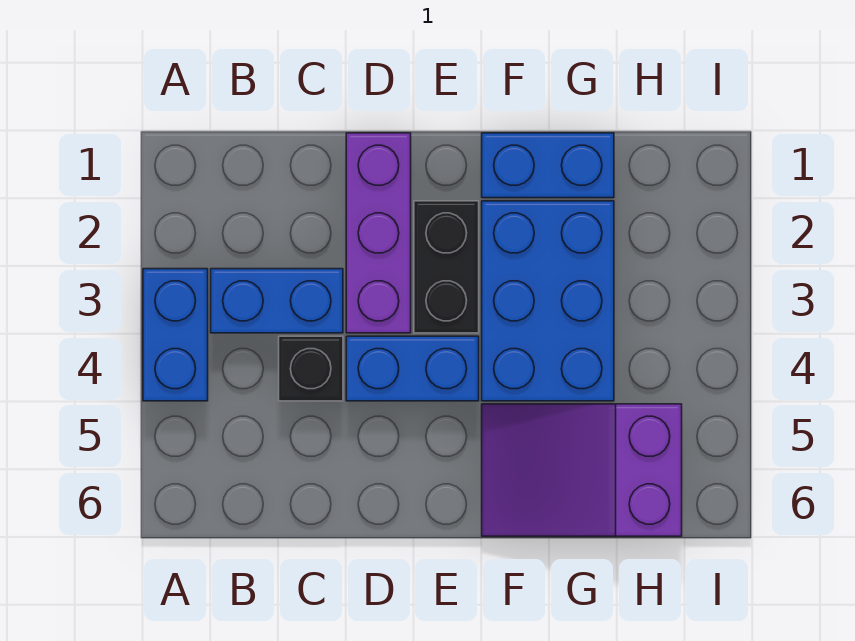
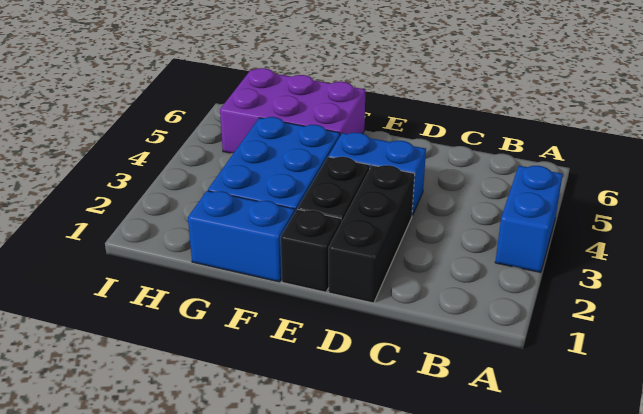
blue brick B3:C3 level 1 -> none
black brick C4 level 1 -> black brick E1 level 1
purple brick D1:D3 level 1 -> black brick D1:D3 level 1
purple slope F5:H6 level 1 top H -> purple brick F5:H6 level 1

